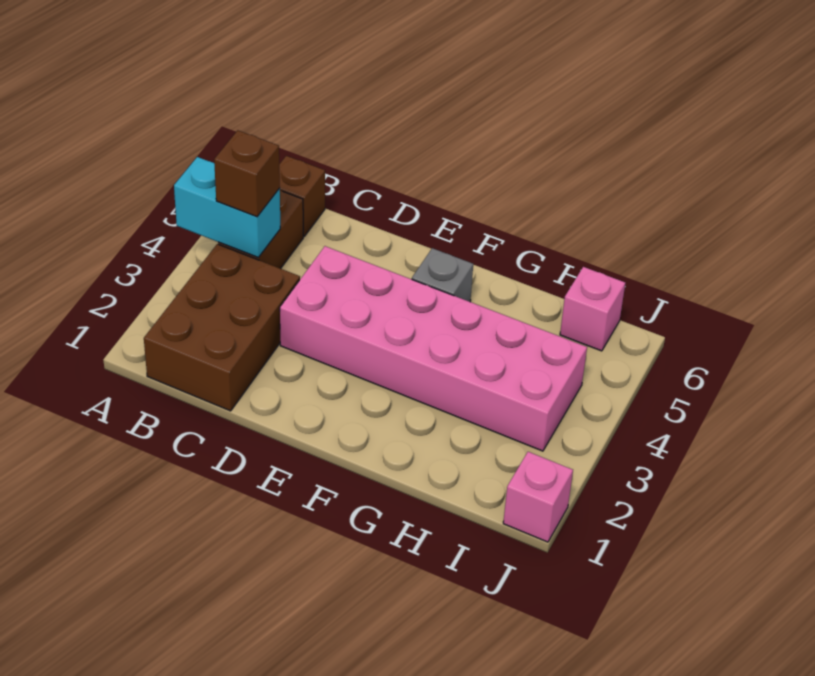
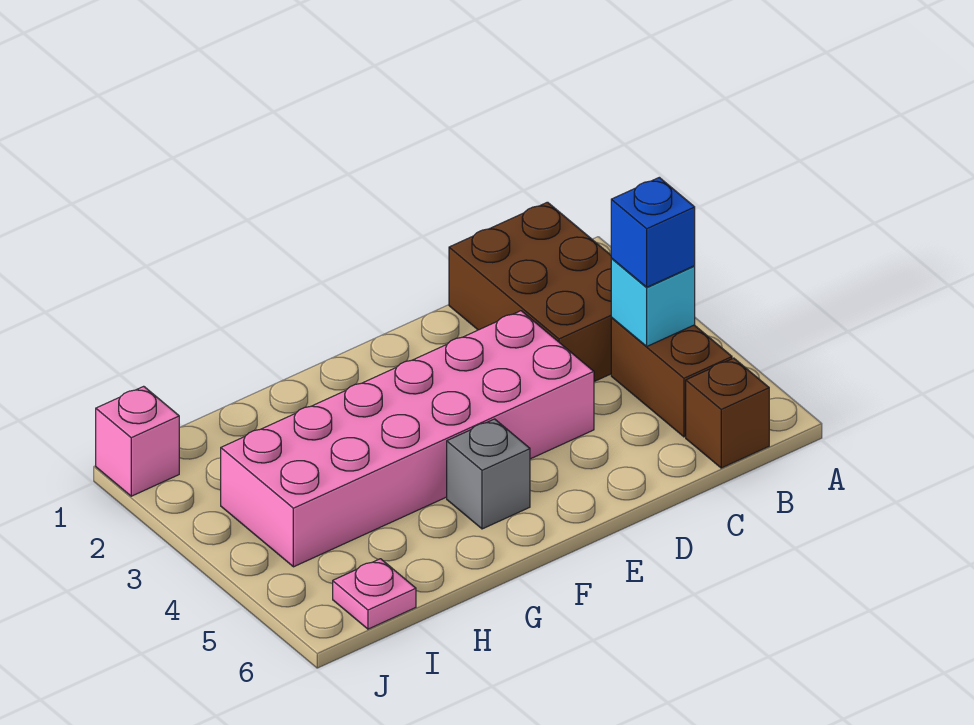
cyan brick A4:B4 level 2 -> cyan brick B4 level 2
brown brick B4 level 3 -> blue brick B4 level 3
pink brick I6 level 1 -> pink plate I6 level 1

